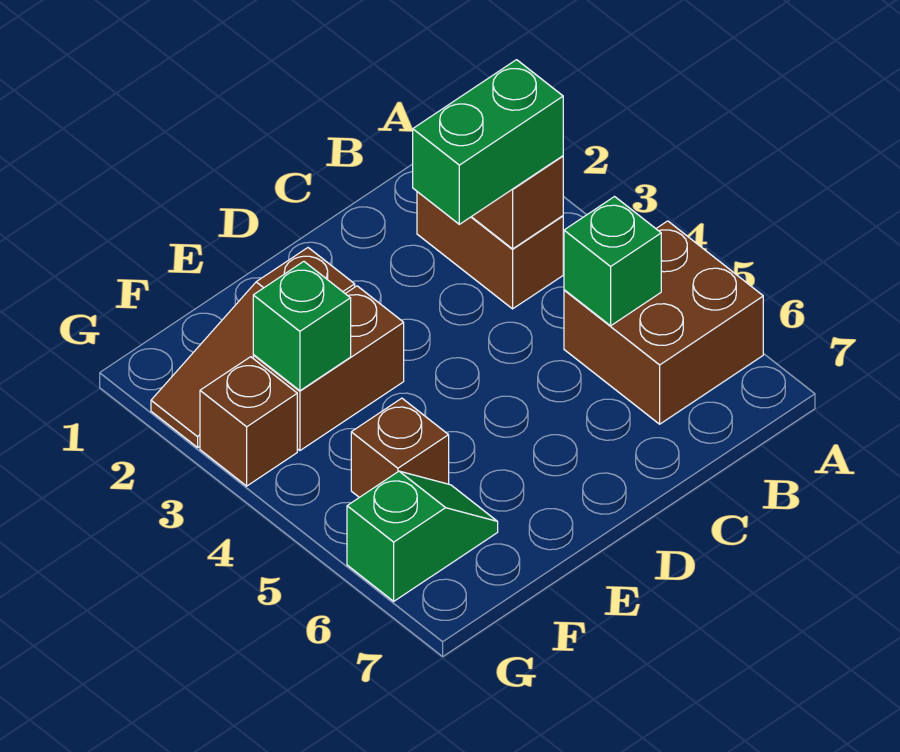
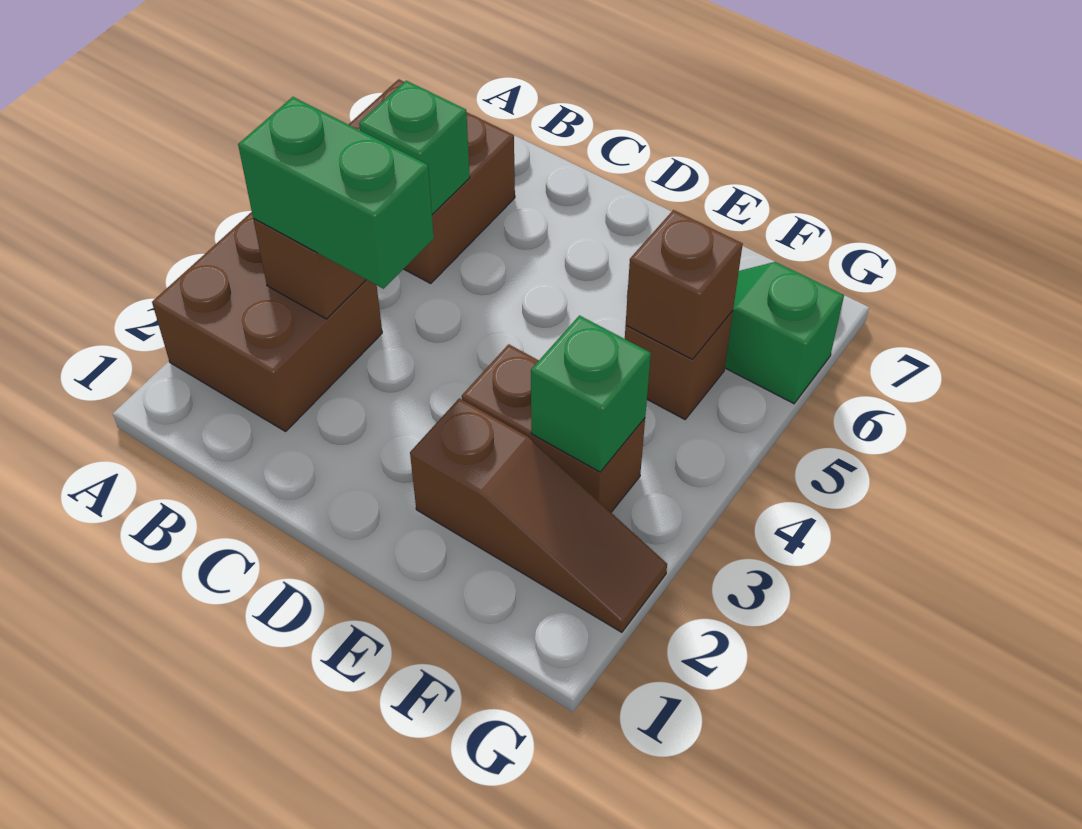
brown brick B2:B3 level 1 -> brown brick A2:B3 level 1
brown brick G3 level 1 -> brown brick F5 level 2

